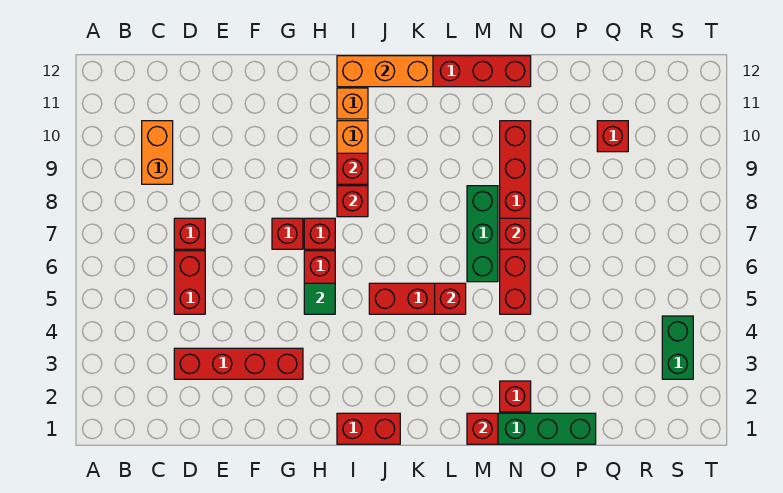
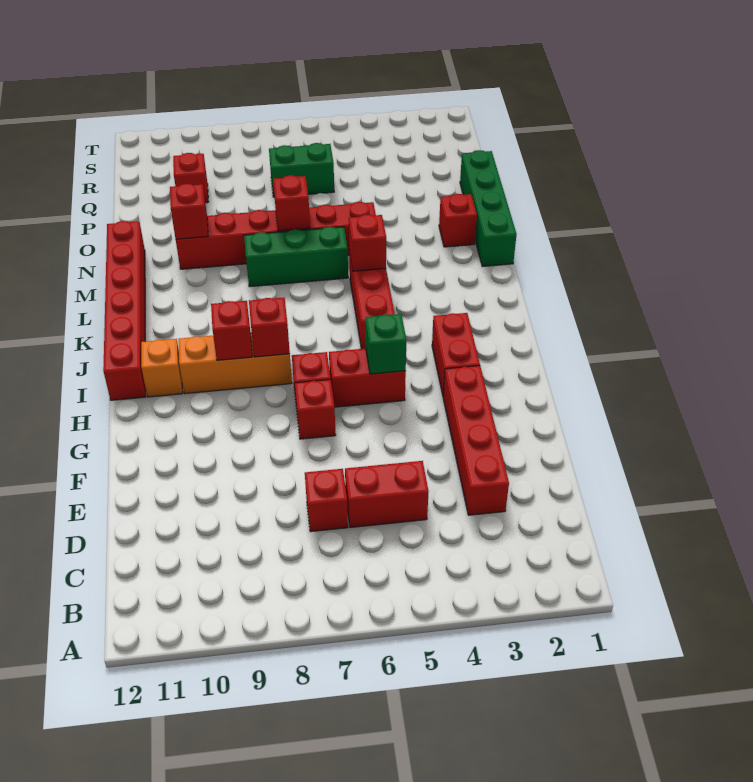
orange brick C9:C10 level 1 -> none
green tile H5 level 2 -> green brick H5 level 2
red brick I1:J1 level 1 -> red brick H3:I3 level 1
orange brick I12:K12 level 2 -> none
red brick M1 level 2 -> red brick N10 level 2
green brick S3:S4 level 1 -> green brick Q6:Q7 level 1

